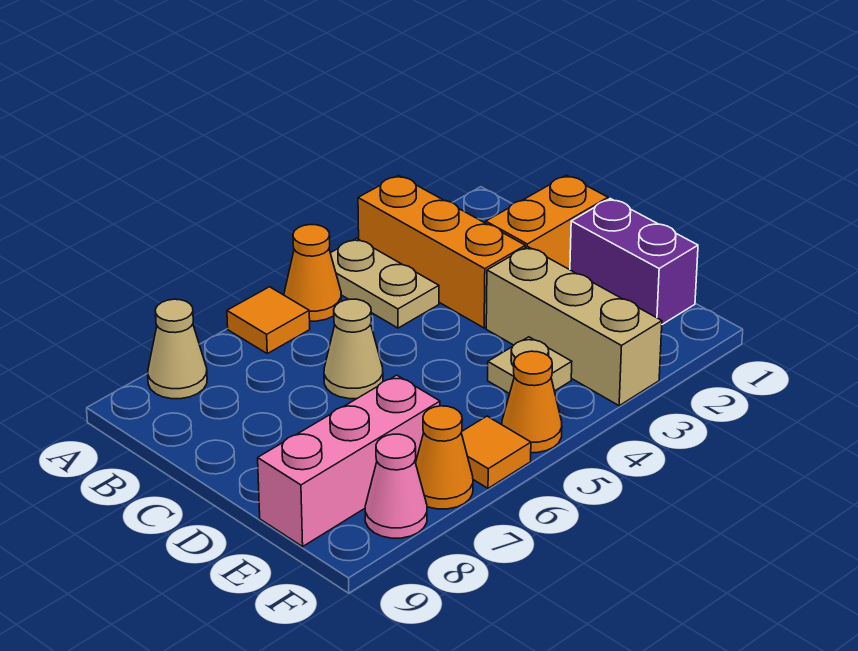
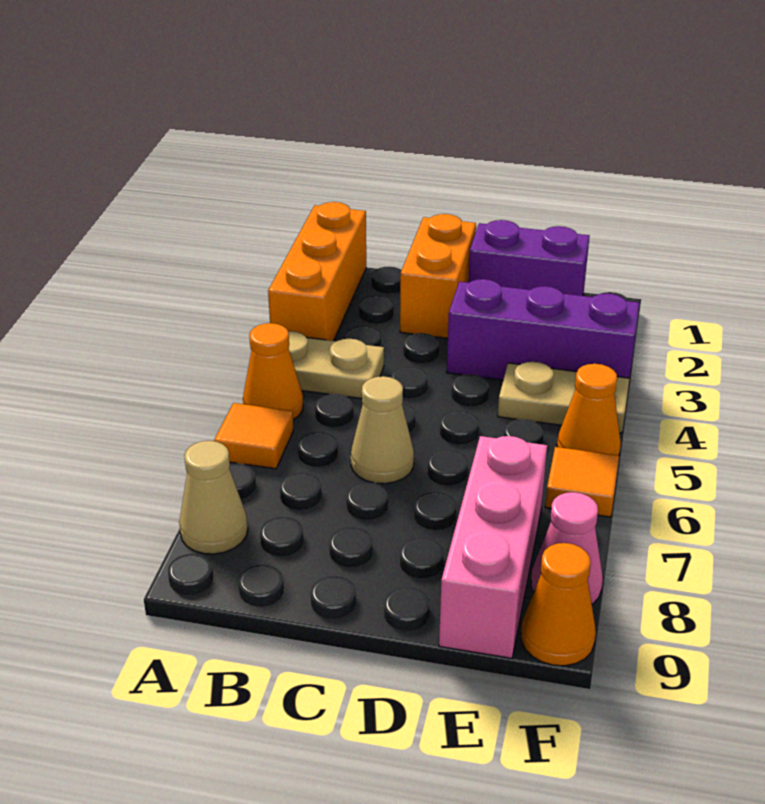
orange brick A3:C3 level 1 -> orange brick A1:A3 level 1
tan brick D3:F3 level 1 -> purple brick D3:F3 level 1
tan plate E4 level 1 -> tan plate E4:F4 level 1
orange cone F7 level 1 -> orange cone F9 level 1

